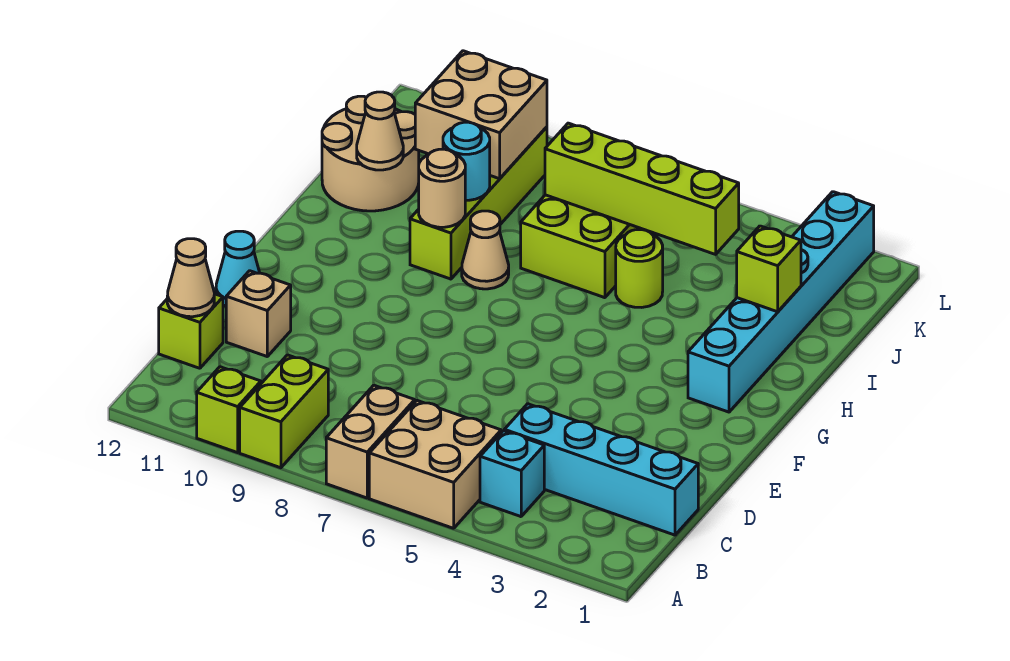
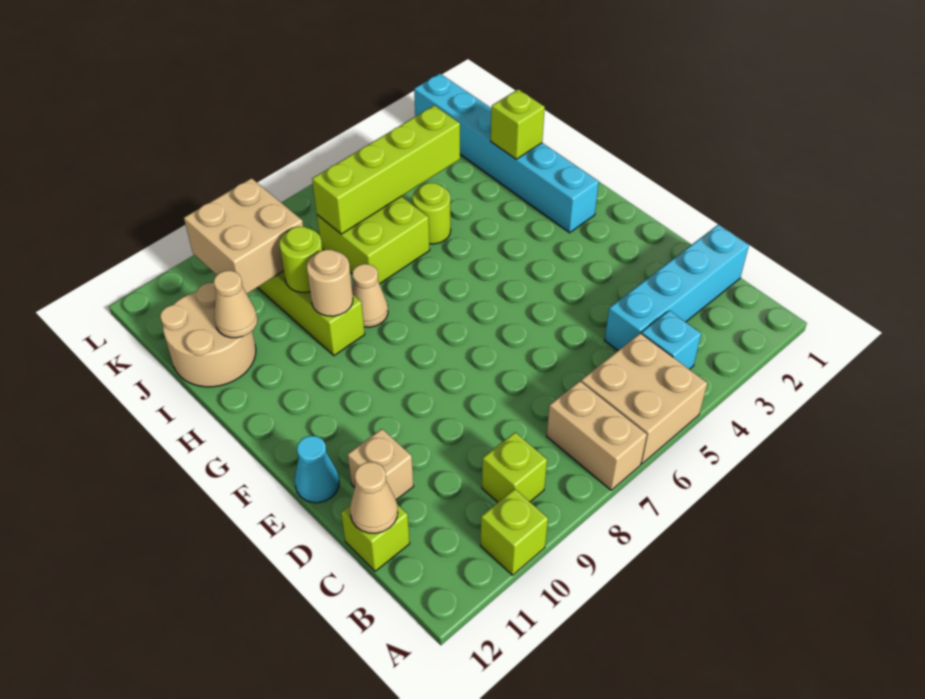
lime brick A9:B9 level 1 -> lime brick B9 level 1
cyan round brick I9 level 2 -> lime round brick I9 level 2

